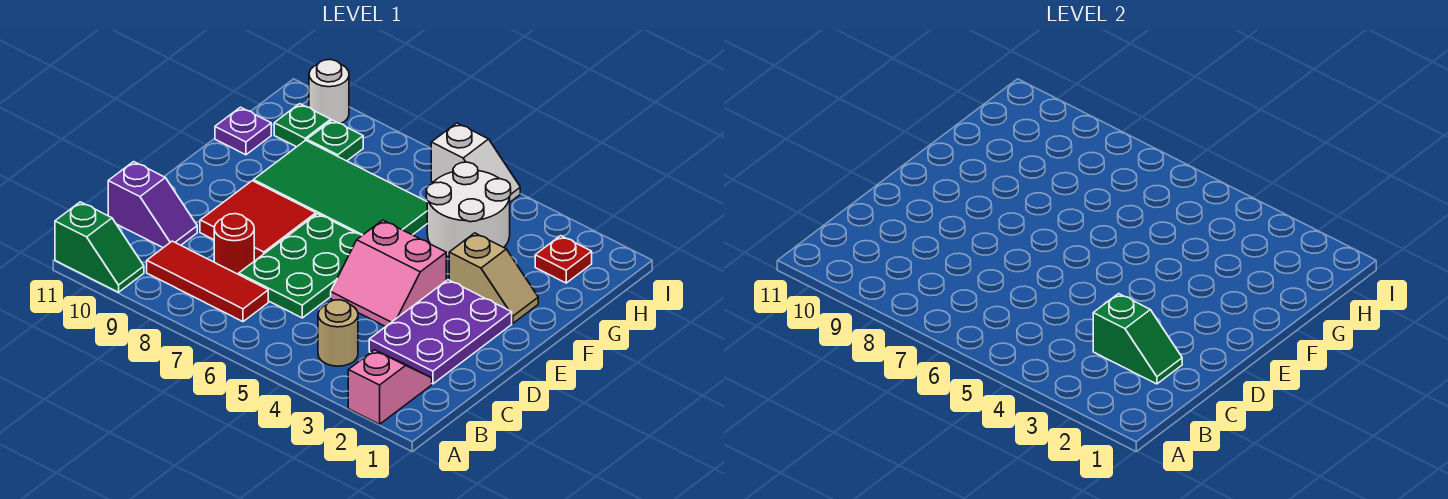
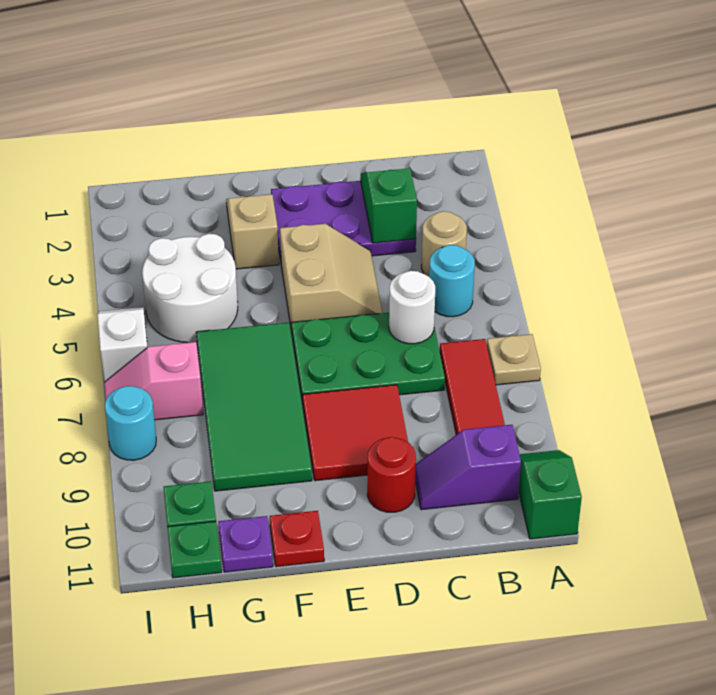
pink slope A2:B2 level 1 top A -> pink slope H7:I7 level 1 top H
none -> tan plate A7 level 1
none -> cyan round brick B5 level 1
red round brick C8 level 1 -> red round brick D10 level 1
purple slope C10:C11 level 1 top 11 -> purple slope B10:C10 level 1 top B
pink slope D4:E5 level 1 top E -> tan slope D4:E5 level 1 top E
red plate H2 level 1 -> red plate F11 level 1
green plate H9 level 1 -> green plate H11 level 1
none -> cyan round brick I8 level 1
white round brick I10 level 1 -> white round brick C6 level 2

